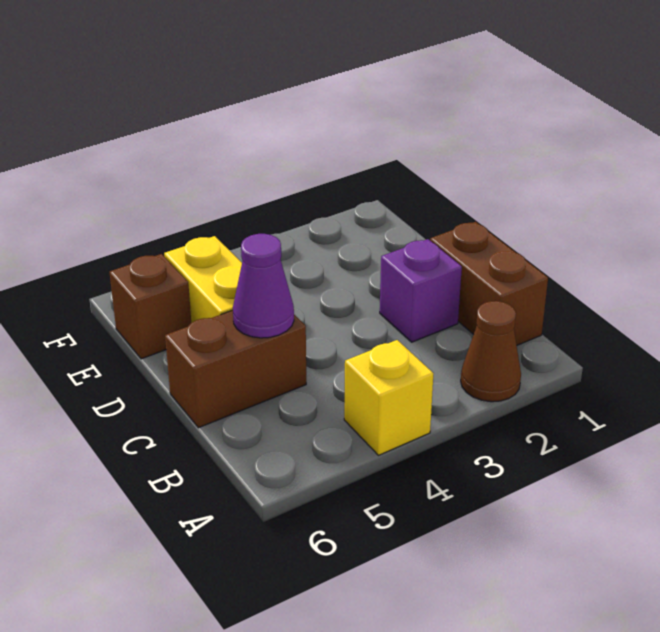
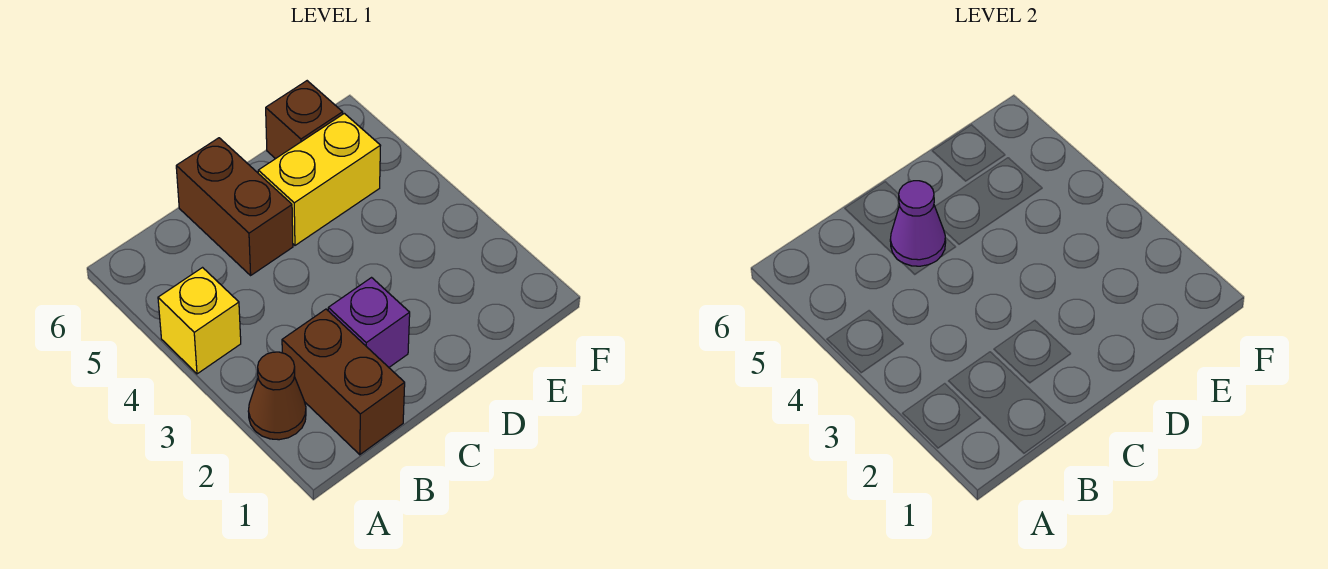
brown brick B1:C1 level 1 -> brown brick B1:B2 level 1

